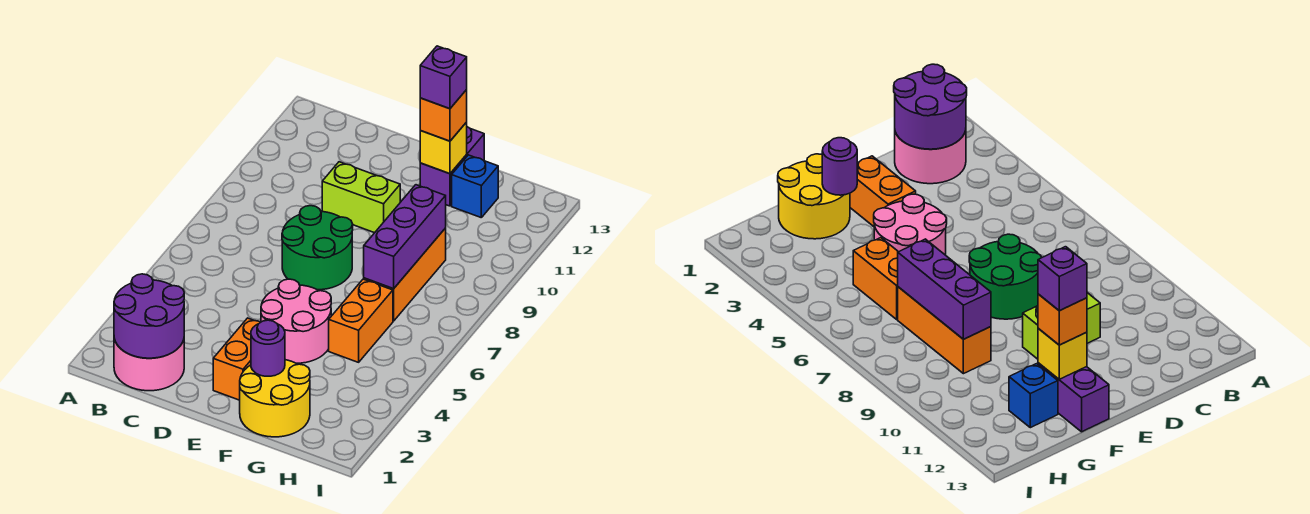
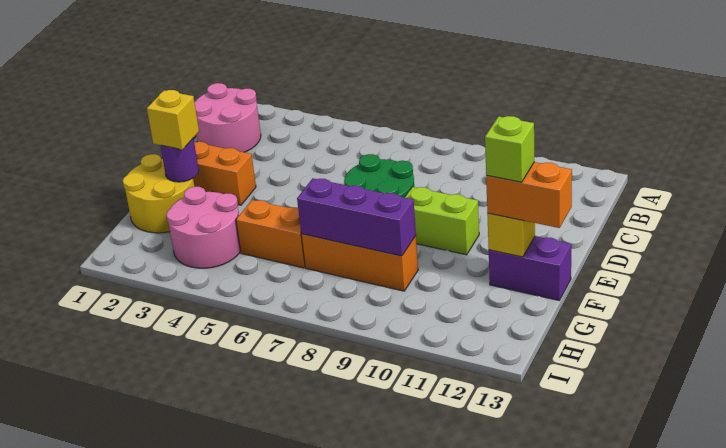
purple round brick B1:C2 level 2 -> none
lime brick D10:E10 level 1 -> lime brick E9:E10 level 1
pink round brick E4:F5 level 1 -> pink round brick G3:H4 level 1
none -> yellow brick F2 level 3
orange brick F12 level 3 -> orange brick F12:F13 level 3
purple brick F12 level 4 -> lime brick F12 level 4
blue brick G12 level 1 -> none

